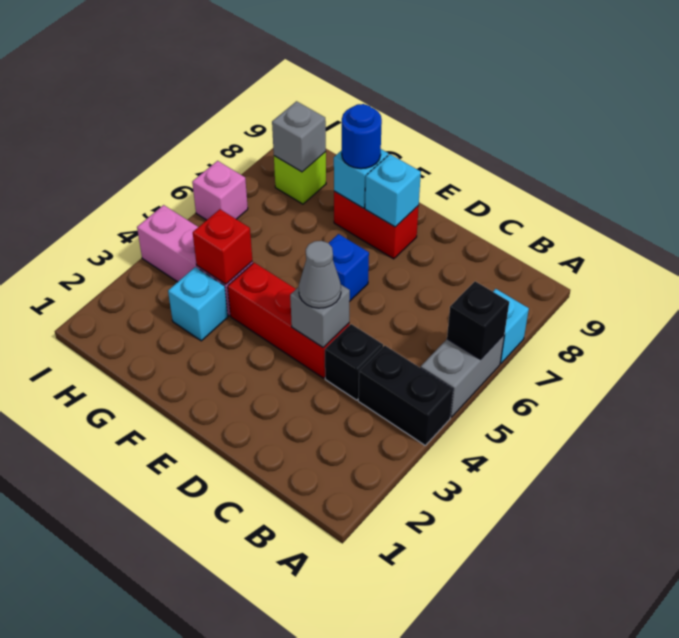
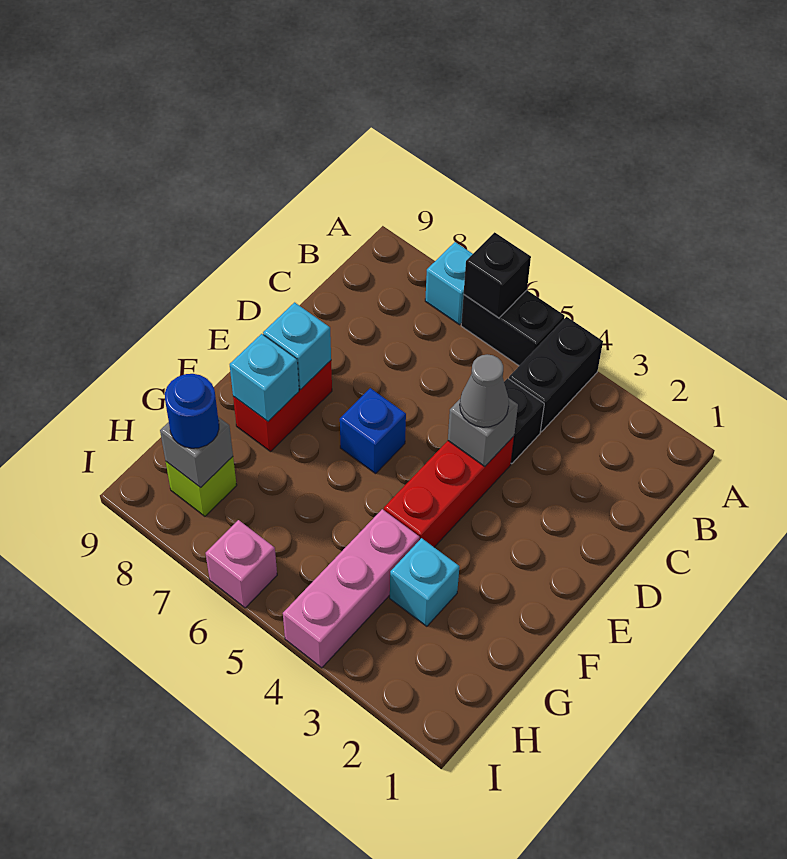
grey brick A5:A6 level 1 -> black brick A5:A6 level 1
blue round brick F8 level 3 -> blue round brick H8 level 3
red brick G4 level 2 -> none

